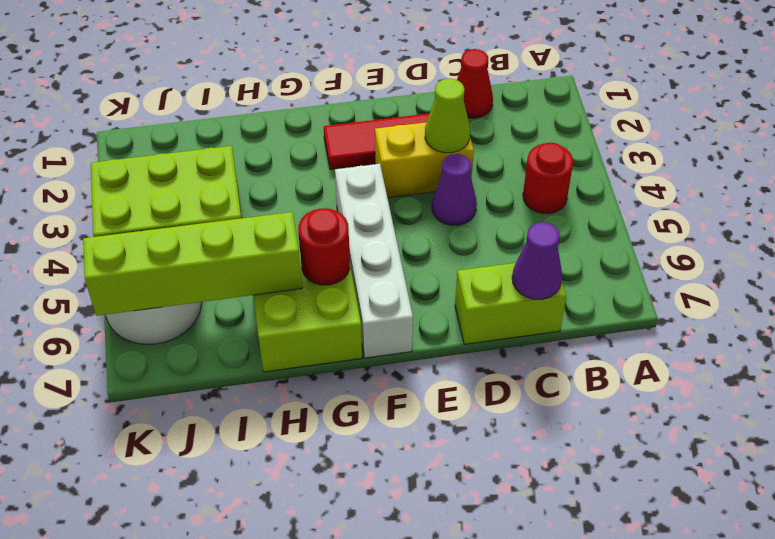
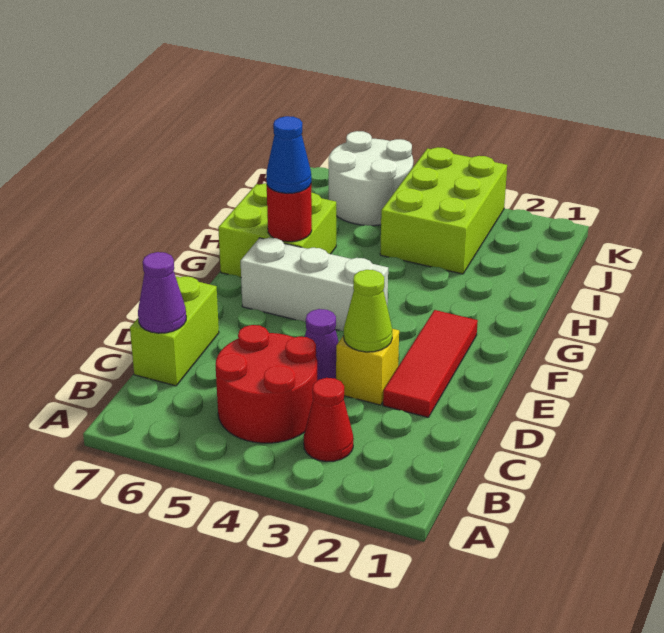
red round brick B4 level 1 -> red round brick B4:C5 level 1
red cone C1 level 1 -> red cone B3 level 1
yellow brick D3:E3 level 1 -> yellow brick D3 level 1
white brick F4:F7 level 1 -> white brick F4:F6 level 1
none -> blue cone G6 level 3
lime brick H6:K6 level 2 -> none

